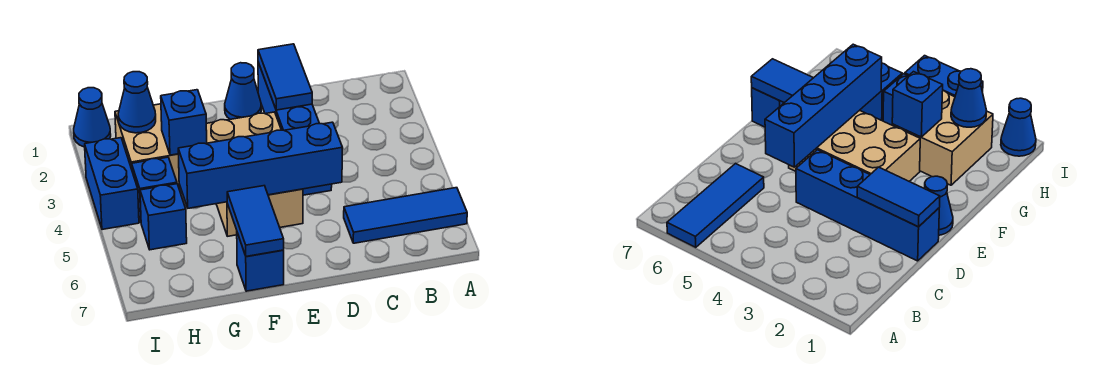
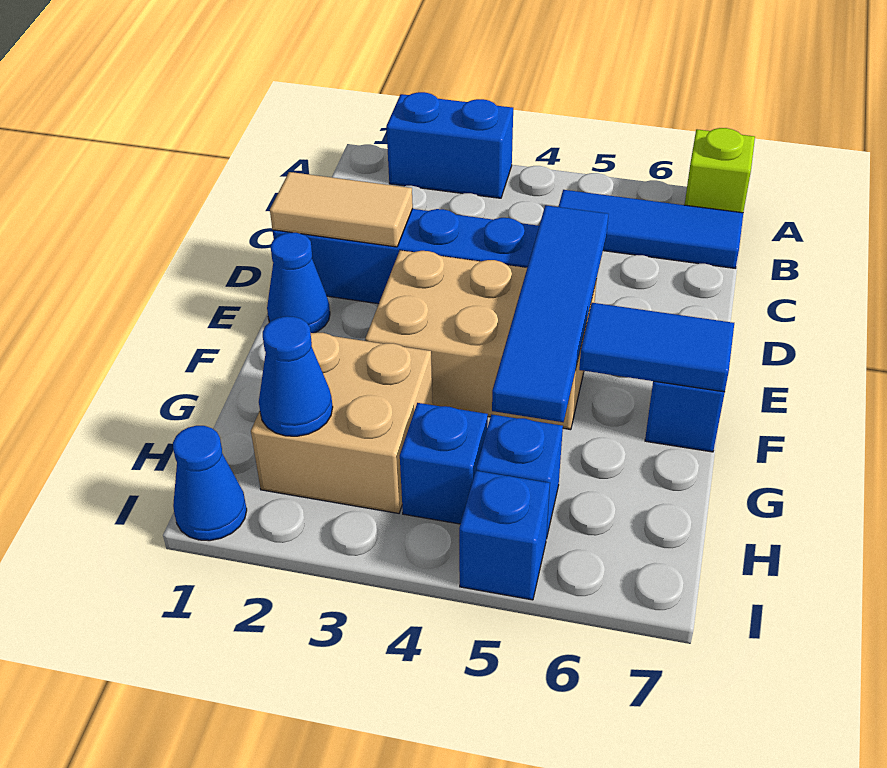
blue tile A6:C6 level 1 -> blue tile B5:B7 level 1
none -> lime brick A7 level 1
blue tile D1:D2 level 2 -> tan tile D1:D2 level 2
blue brick D5:G5 level 2 -> blue tile D5:G5 level 2
blue brick G3 level 2 -> blue brick I5 level 1
blue brick I3:I4 level 1 -> blue brick A2:A3 level 1

